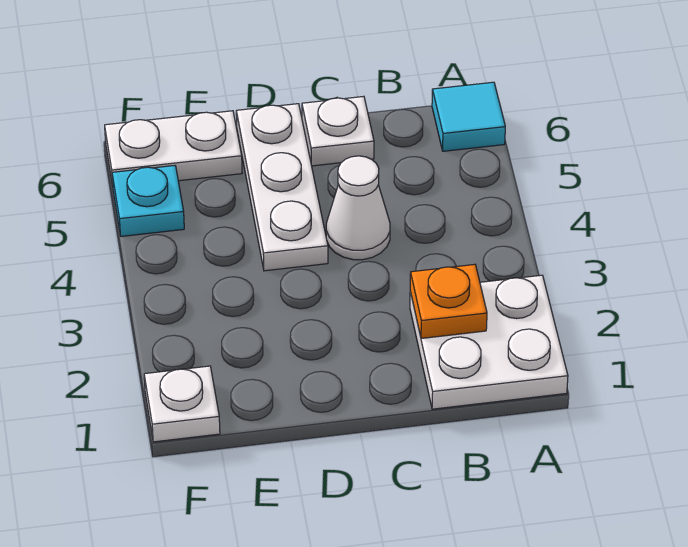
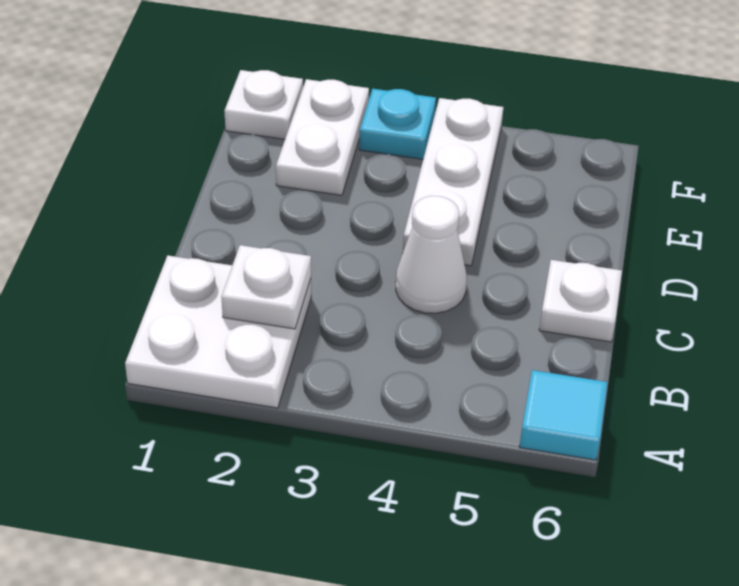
orange plate B2 level 2 -> white plate B2 level 2
white plate D4:D6 level 1 -> white plate D4:F4 level 1
white plate E6:F6 level 1 -> white plate E2:F2 level 1
cyan plate F5 level 1 -> cyan plate F3 level 1

